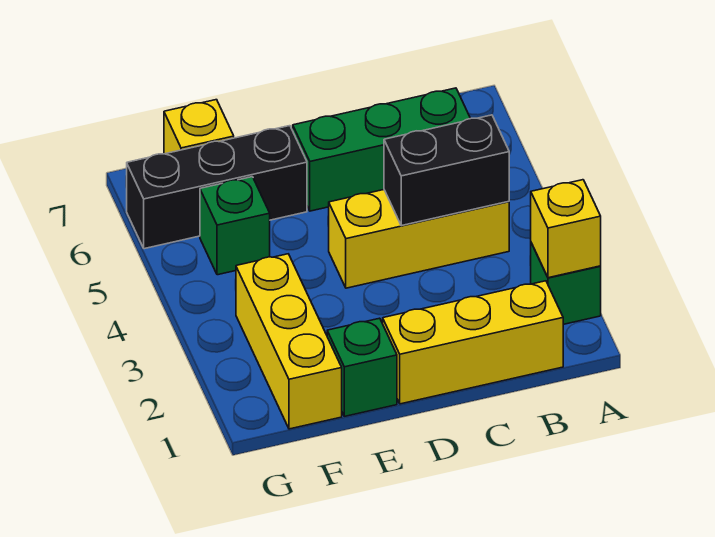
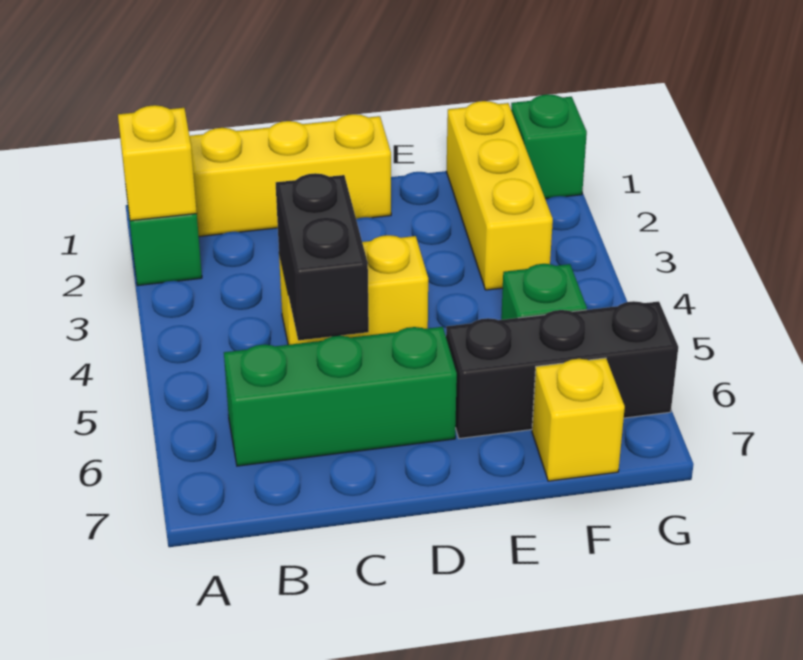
yellow brick B4:D4 level 1 -> yellow brick C4:D4 level 1
black brick B4:C4 level 2 -> black brick C4:C5 level 2
green brick E1 level 1 -> green brick G1 level 1

